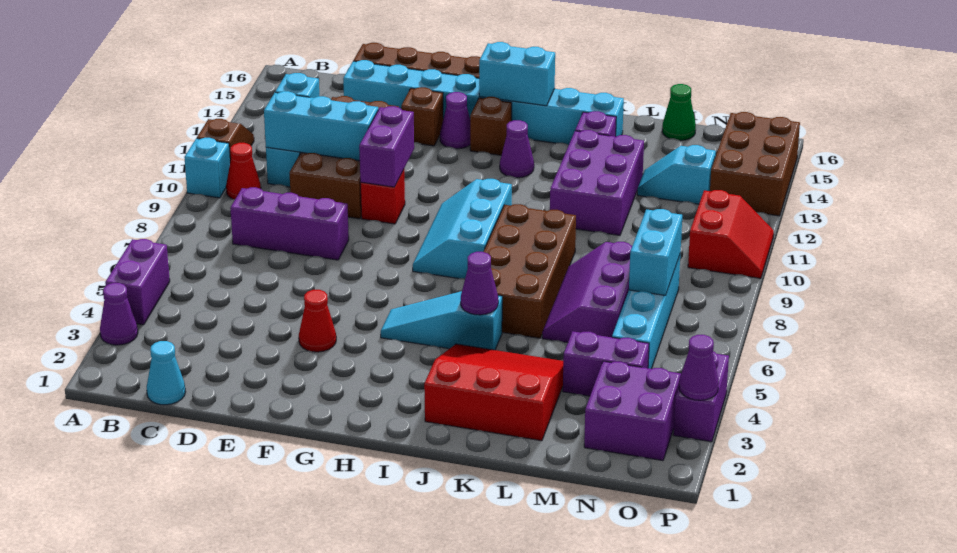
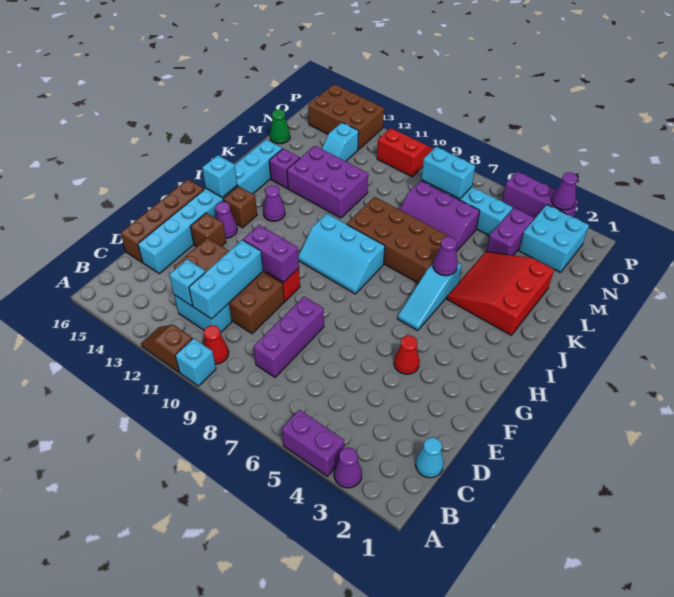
cyan brick H15:I15 level 2 -> cyan brick H15 level 2
purple brick N2:O3 level 1 -> cyan brick N2:O3 level 1
purple brick P3:P4 level 1 -> purple brick P3:P5 level 1

